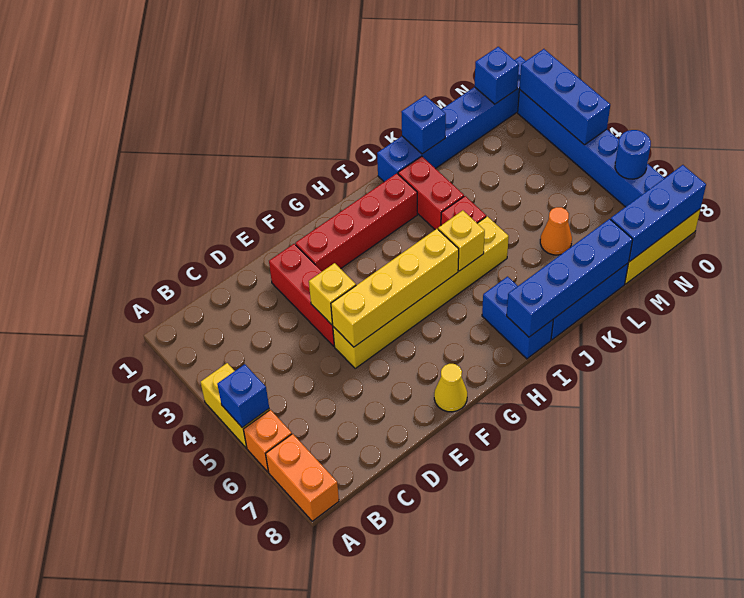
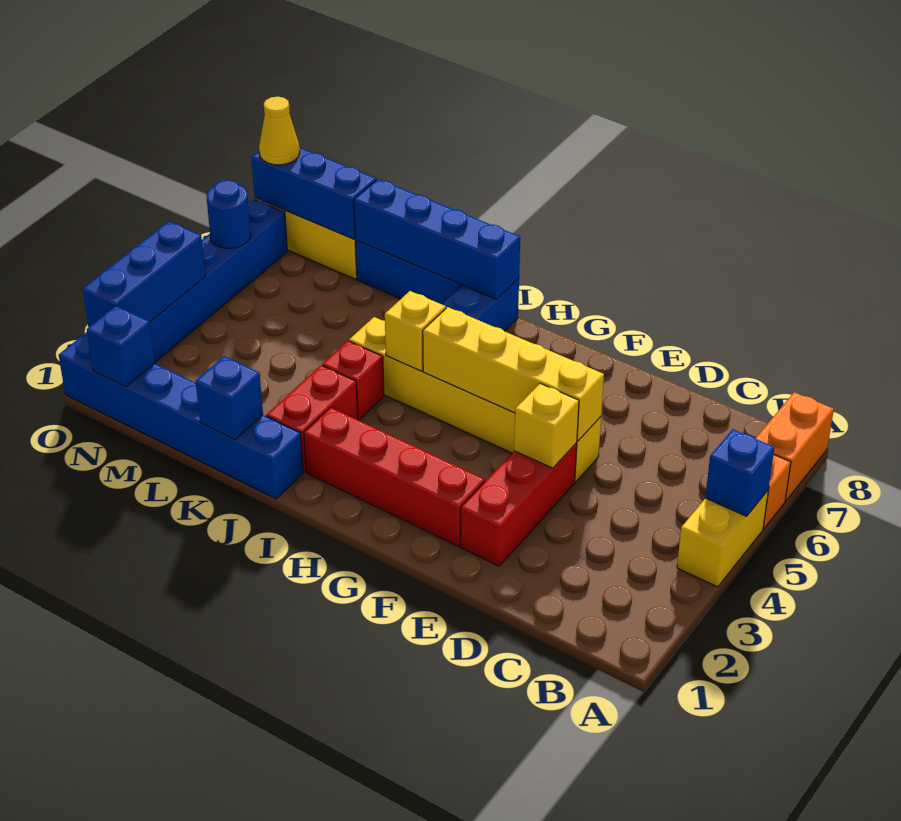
yellow cone F8 level 1 -> yellow cone O8 level 3
orange cone L6 level 1 -> none

